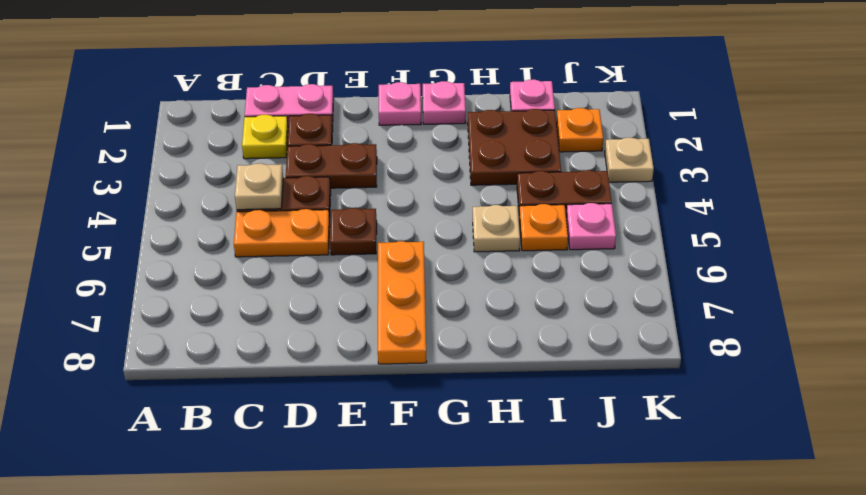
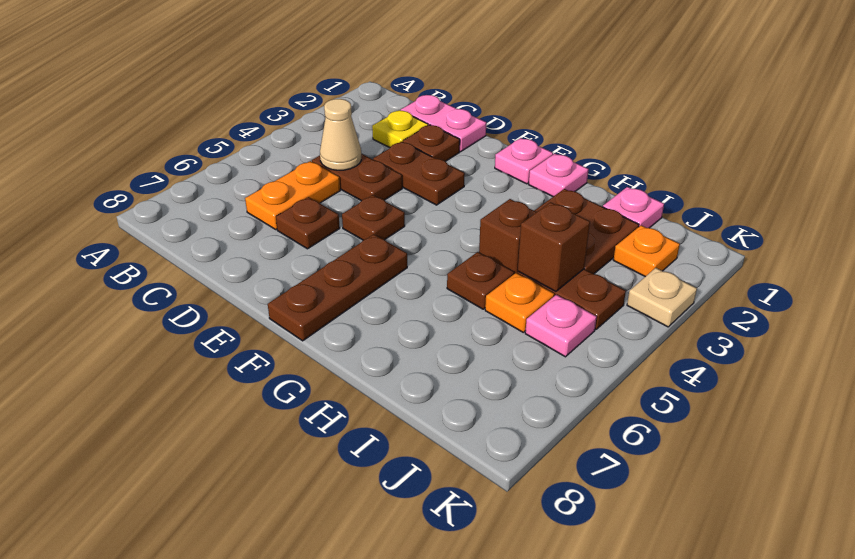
tan plate C4 level 2 -> tan cone C4 level 2
orange plate C5:D5 level 1 -> orange plate C5:C6 level 1
none -> brown plate D6 level 1
orange plate F6:F8 level 1 -> brown plate F6:F8 level 1
none -> brown brick H4 level 1
tan plate H5 level 1 -> brown plate H5 level 1
none -> brown brick I4 level 2

